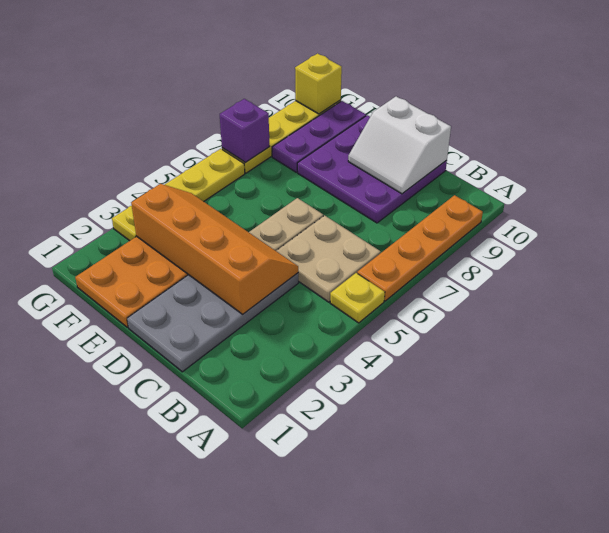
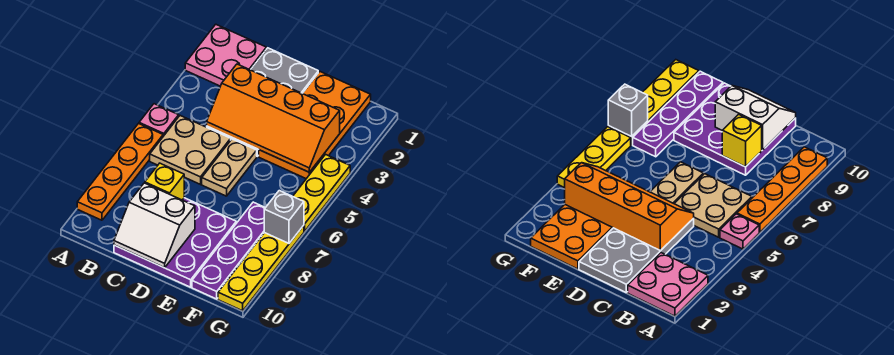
none -> pink plate A1:B2 level 1
yellow plate A5 level 1 -> pink plate A5 level 1
white slope C9:D10 level 2 top 10 -> white slope C9:D10 level 2 top 9
purple plate F8:F10 level 1 -> purple plate F7:F10 level 1
yellow plate G3:G6 level 1 -> yellow plate G4:G6 level 1
purple brick G7 level 2 -> grey brick G7 level 2
yellow brick G10 level 2 -> yellow brick C8 level 2

